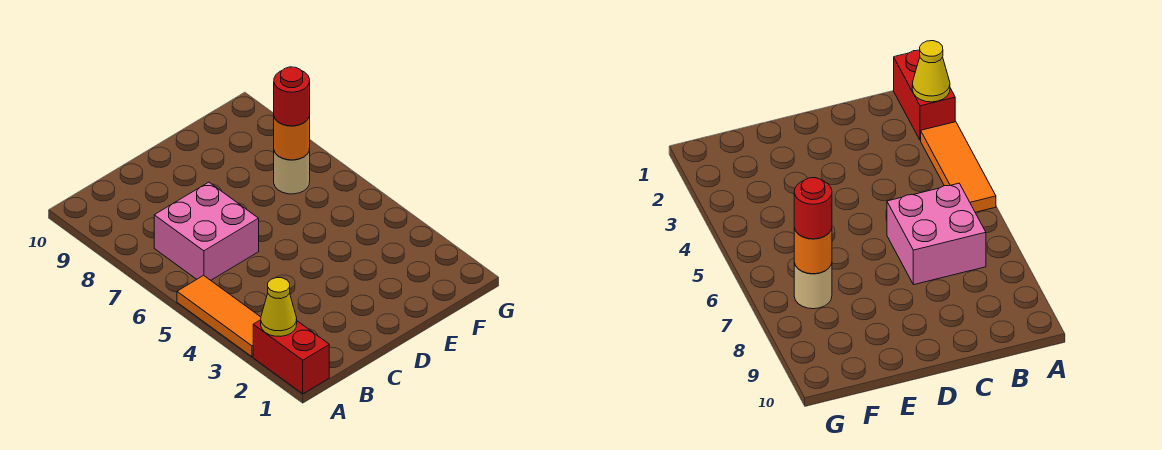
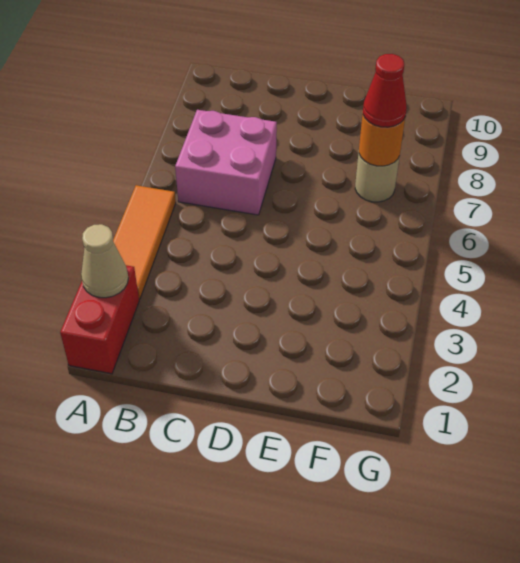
yellow cone A2 level 2 -> tan cone A2 level 2
red round brick F7 level 3 -> red cone F7 level 3

